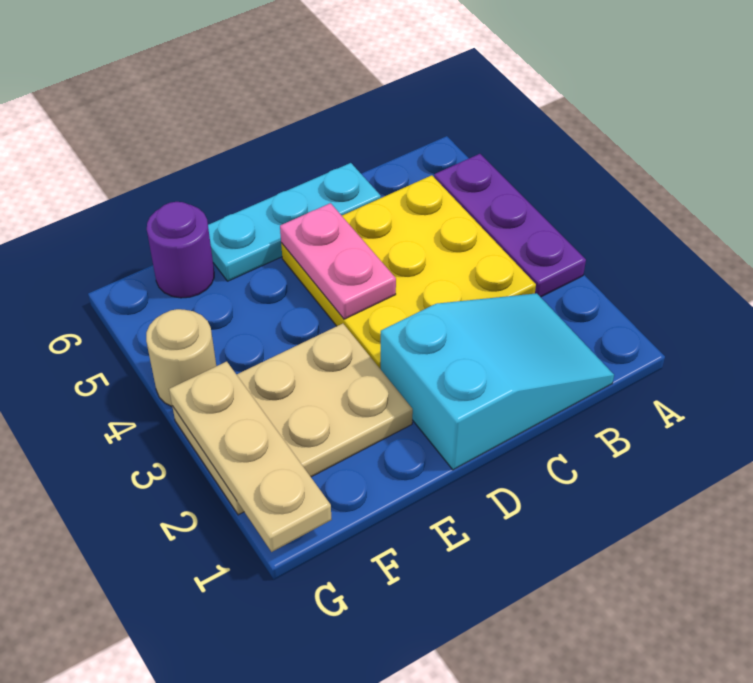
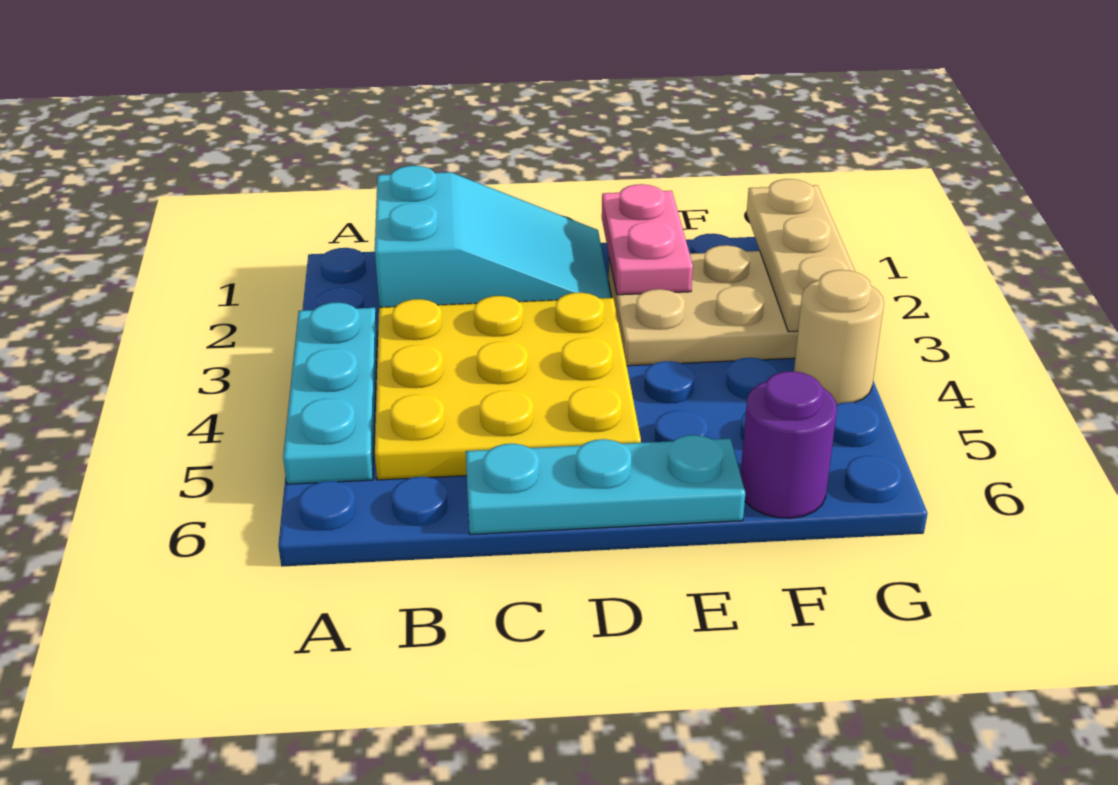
purple plate A3:A5 level 1 -> cyan plate A3:A5 level 1
cyan slope B1:D2 level 1 top D -> cyan slope B1:D2 level 1 top B
pink plate D4:D5 level 2 -> pink plate E1:E2 level 2

